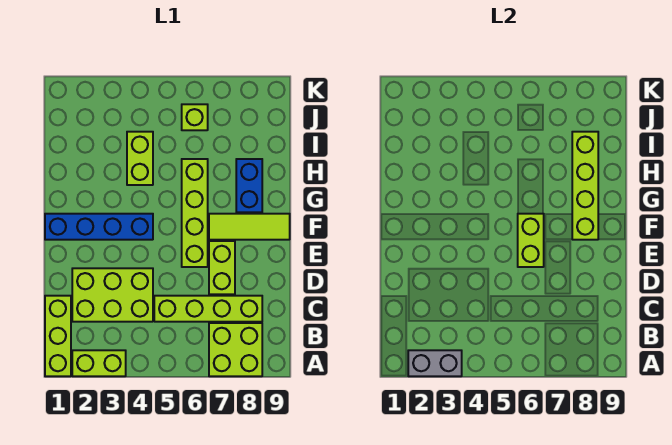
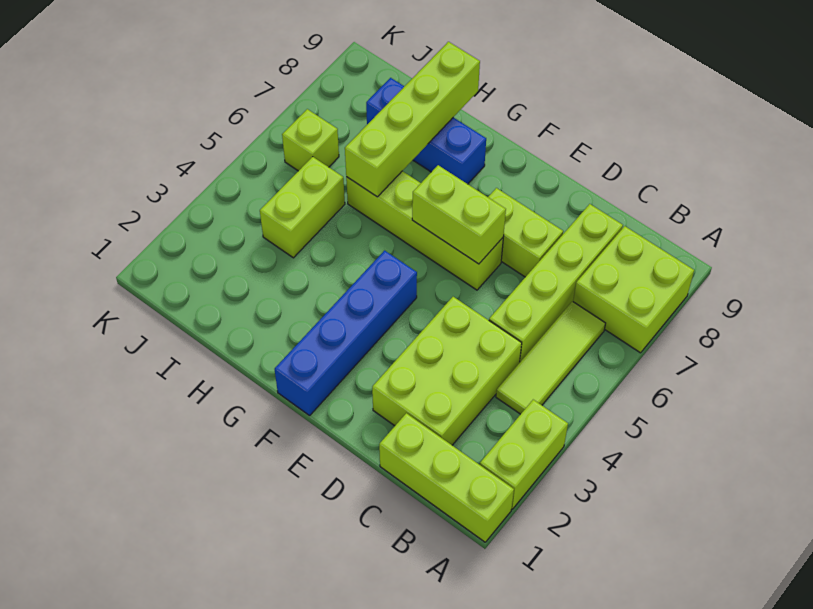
grey brick A2:A3 level 2 -> none
lime tile F7:F9 level 1 -> lime tile B4:B6 level 1
lime brick F8:I8 level 2 -> lime brick H6:H9 level 2
blue brick G8:H8 level 1 -> blue brick G8:I8 level 1
lime brick H4:I4 level 1 -> lime brick I4:I5 level 1

